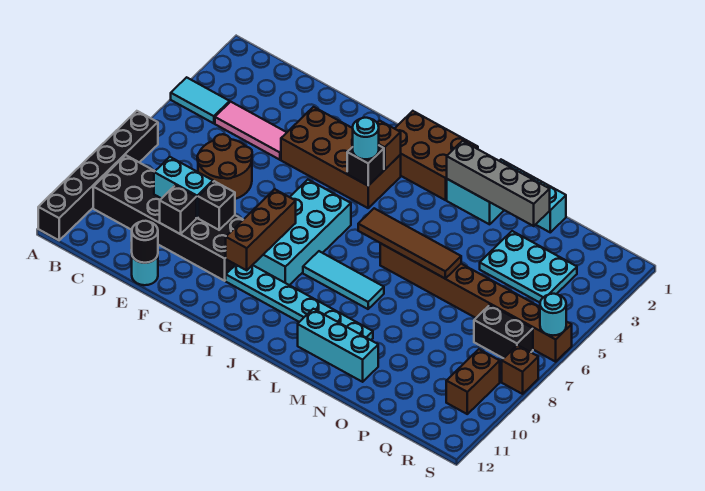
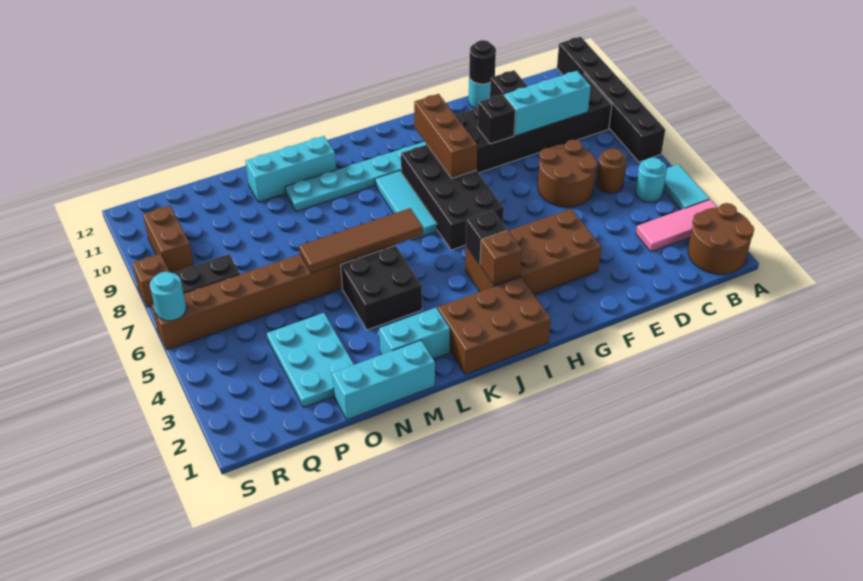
none -> brown round brick A1:B2 level 1
cyan tile A4:B4 level 1 -> cyan tile A4:A5 level 1
pink tile C4:E4 level 1 -> pink tile A3:C3 level 1
none -> brown round brick C6 level 1
cyan brick D9:E9 level 2 -> cyan brick C9:E9 level 2
cyan brick H6:I9 level 1 -> black brick H6:I9 level 1
cyan round brick I4 level 3 -> cyan round brick B5 level 1
cyan tile J8:L8 level 1 -> cyan tile J7:J9 level 1
grey brick L2:O2 level 2 -> none
none -> black brick L4:M5 level 1
cyan plate O3:Q4 level 1 -> cyan plate O2:P4 level 1

